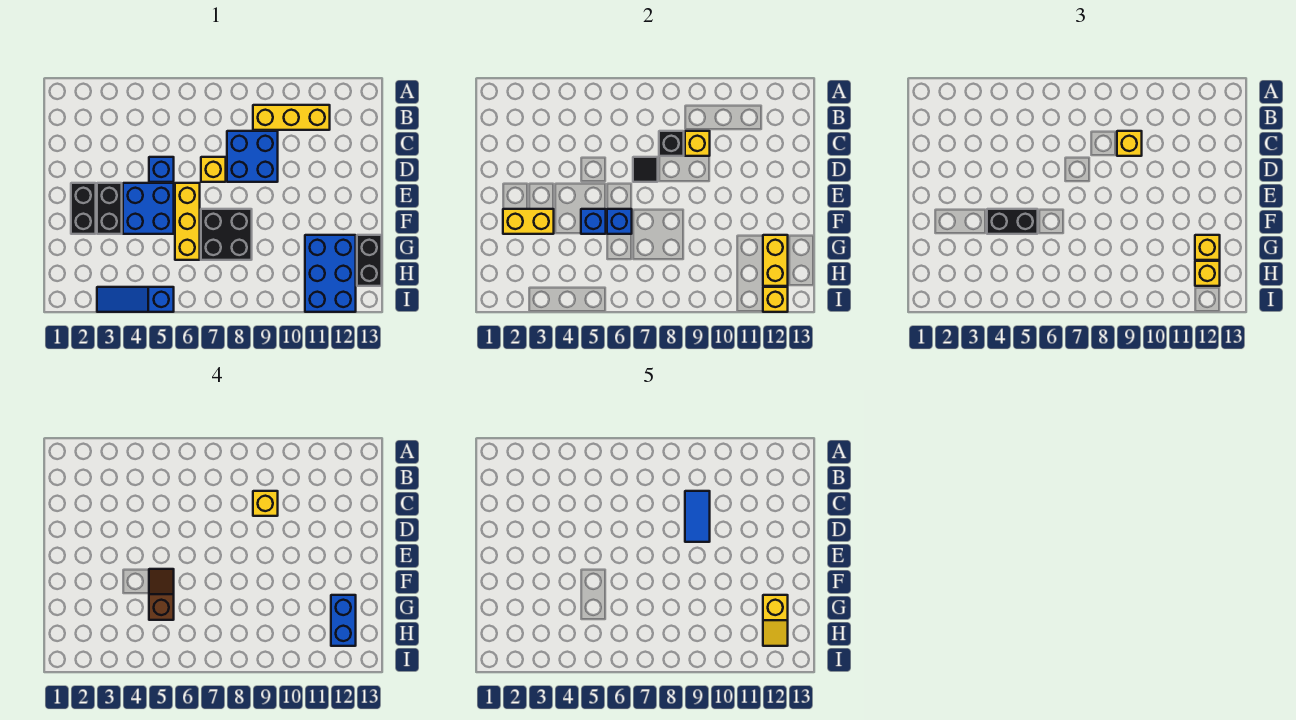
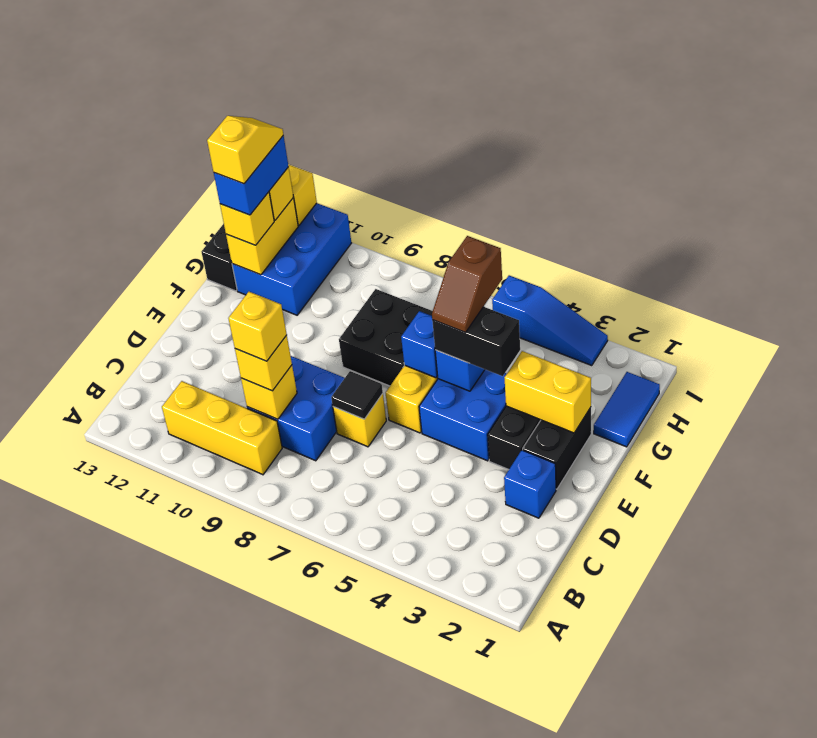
black brick C8 level 2 -> none
blue tile C9:D9 level 5 -> blue tile G1:H1 level 1
blue brick D5 level 1 -> blue brick D2 level 1

